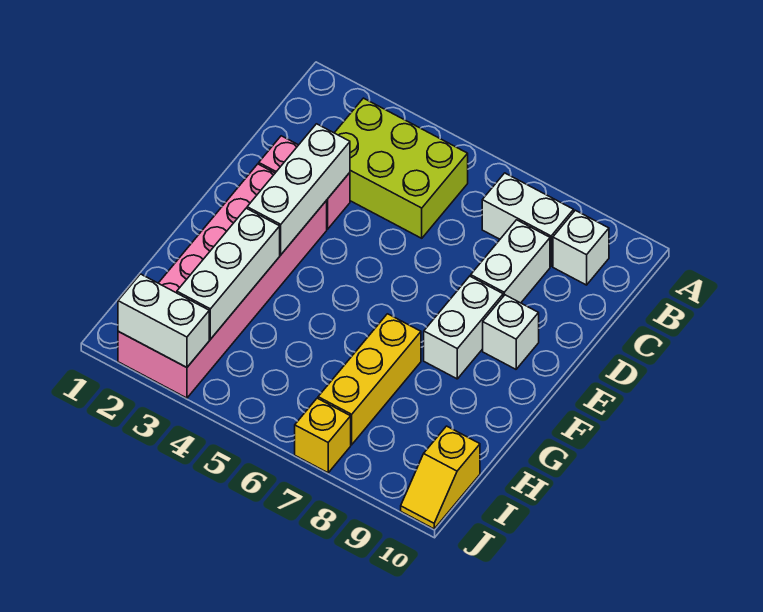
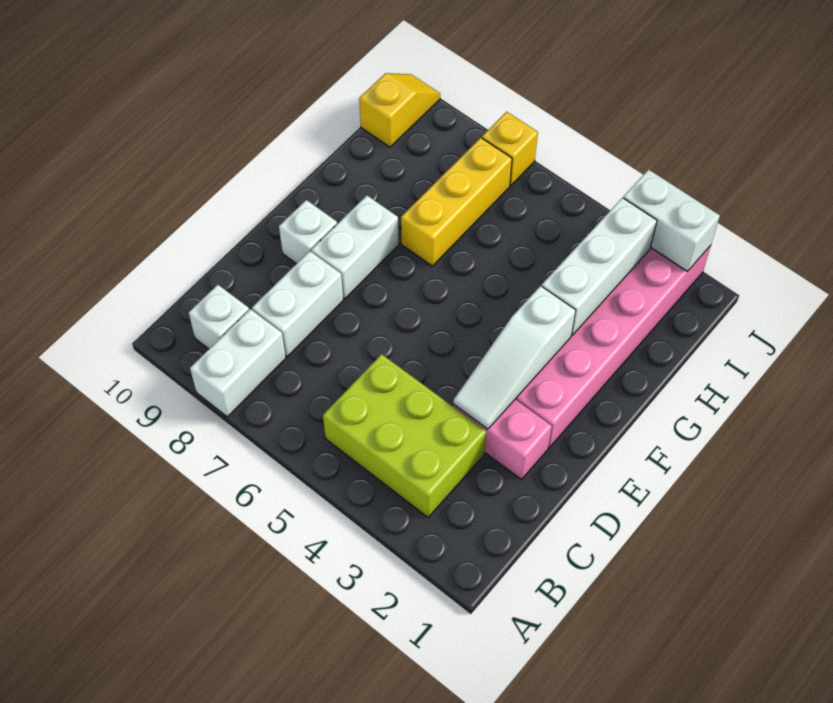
white brick B7:B8 level 1 -> white brick A8:B8 level 1
white brick D3:F3 level 2 -> white slope D3:F3 level 2 top F

